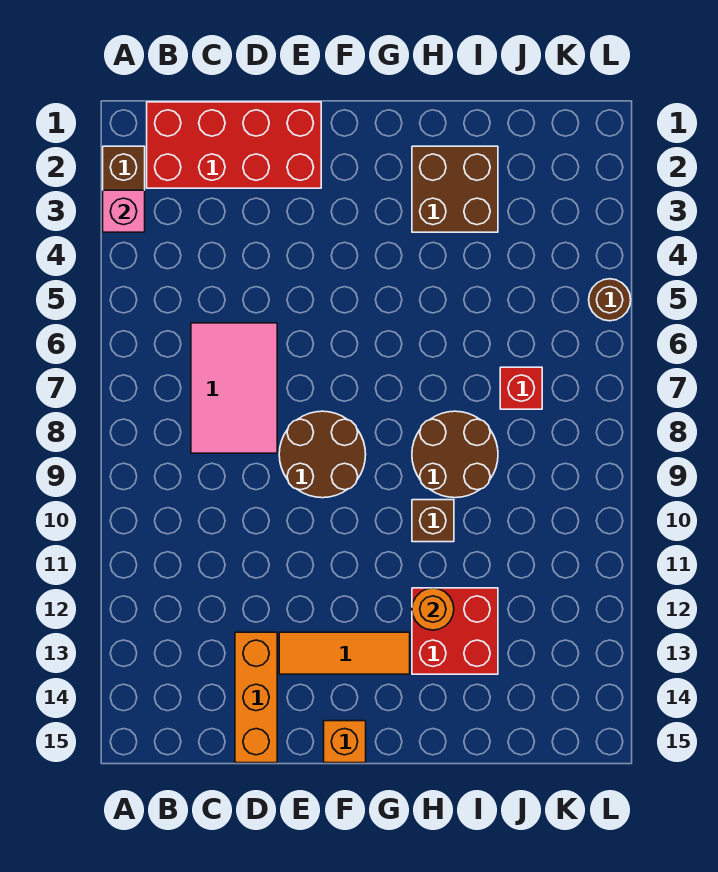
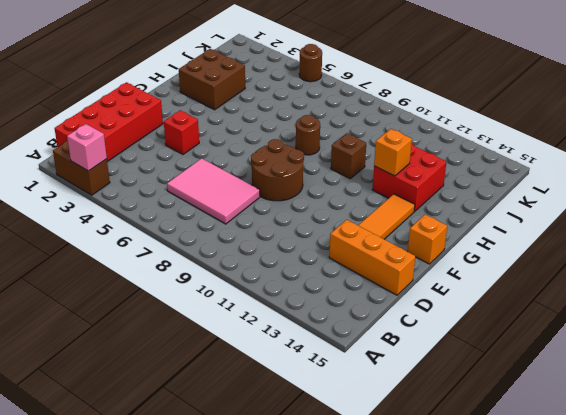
brown round brick H8:I9 level 1 -> brown round brick H8 level 1
orange round brick H12 level 2 -> orange brick H12 level 2
red brick J7 level 1 -> red brick E4 level 1

